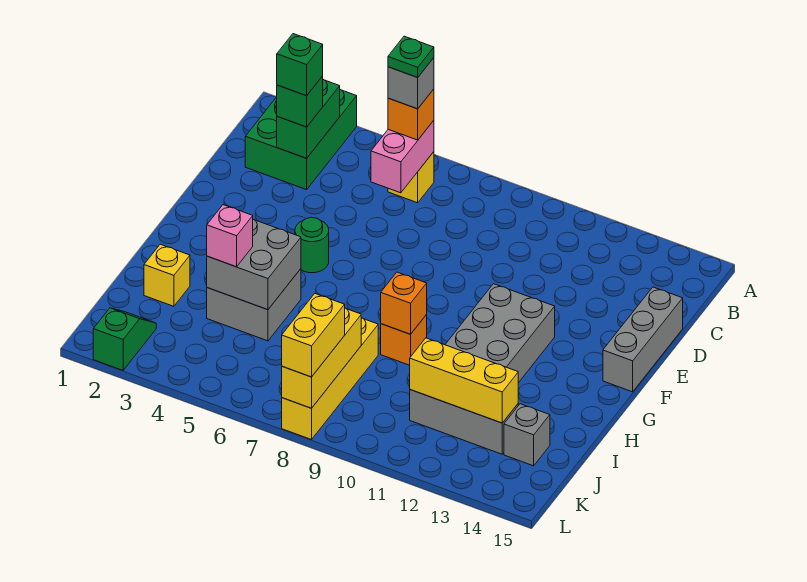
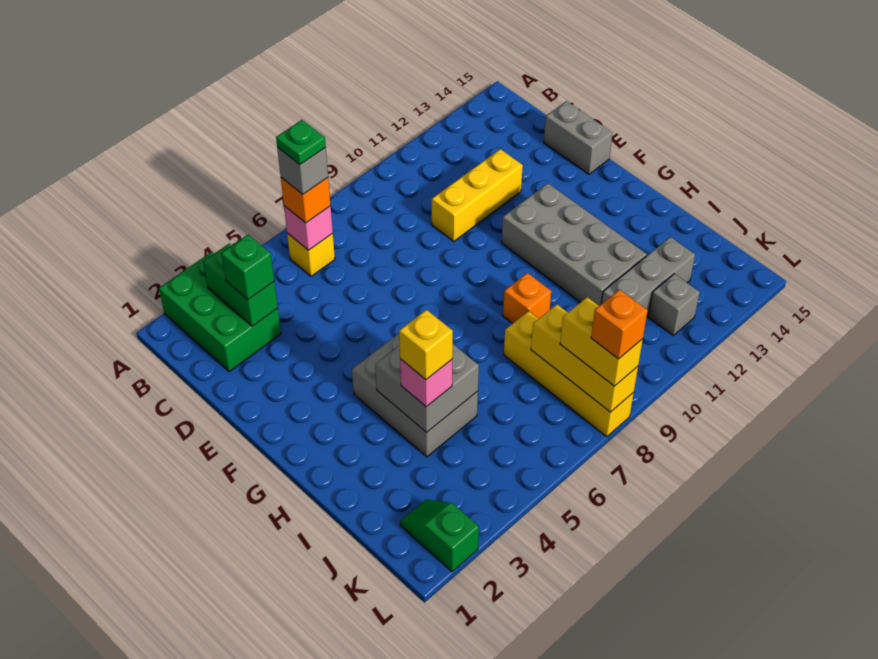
pink brick B6:C6 level 2 -> pink brick B6 level 2
green brick C3 level 4 -> none
grey brick D15:F15 level 1 -> grey brick D15:E15 level 1
green round brick F5 level 1 -> none
grey brick H4:I5 level 1 -> grey brick G4:I5 level 1
orange brick H9 level 2 -> orange brick L8 level 4
yellow brick I2 level 1 -> yellow brick I4 level 4
yellow brick J11:J13 level 2 -> yellow brick D10:D12 level 1
grey brick J14 level 1 -> grey brick K12 level 1

